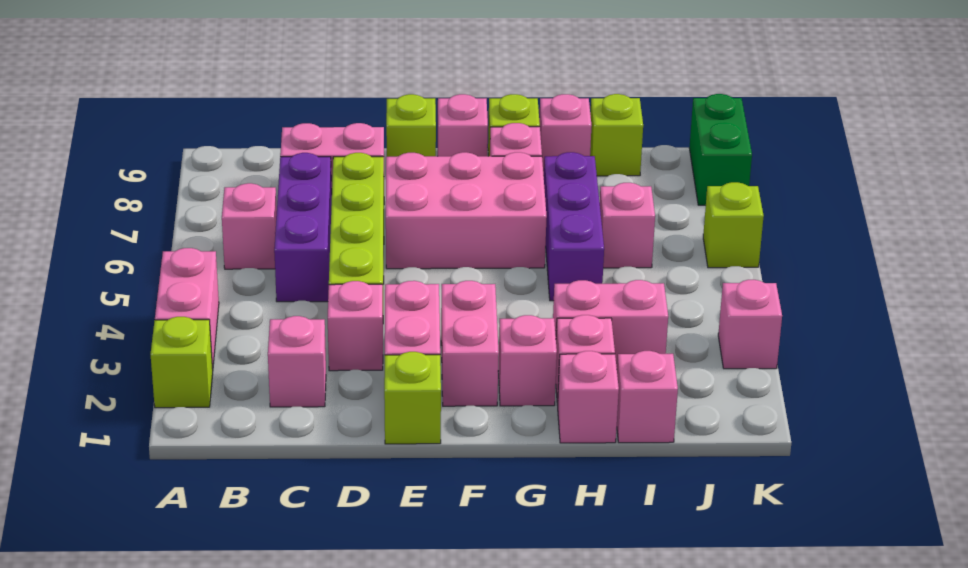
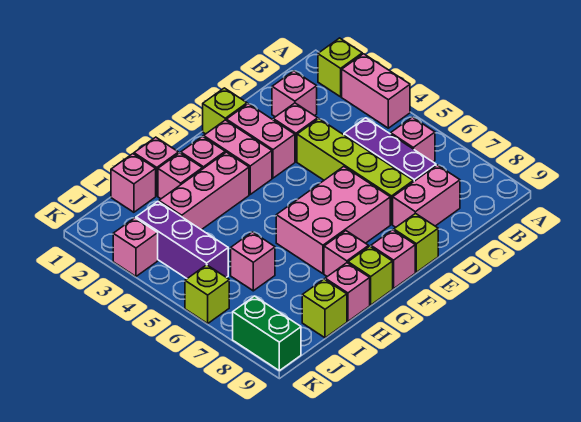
pink brick H3:I3 level 1 -> pink brick G3:I3 level 1
purple brick H5:H7 level 1 -> purple brick J3:J5 level 1

